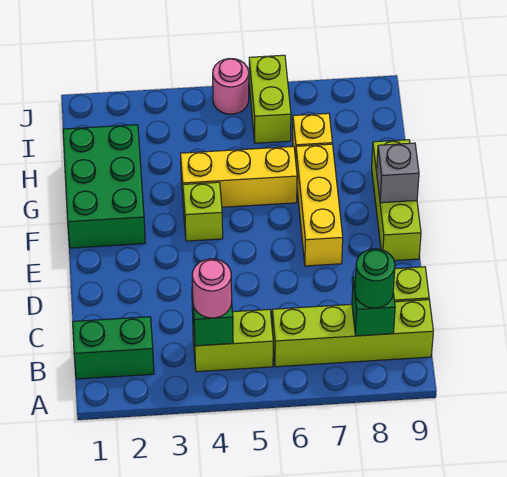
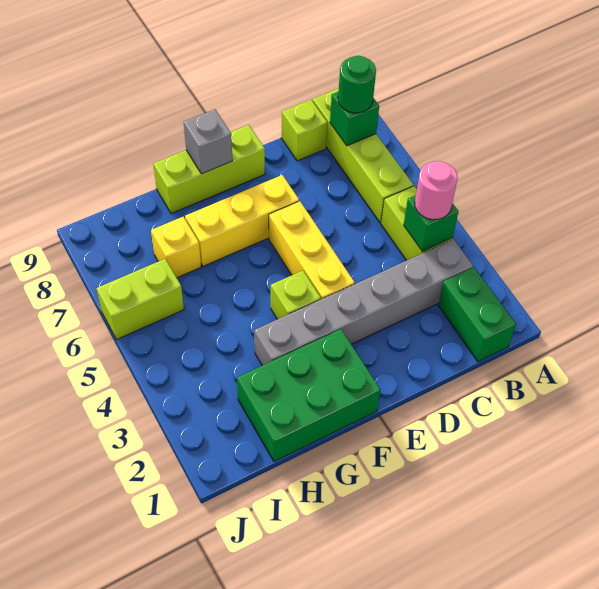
none -> grey brick B3:G3 level 1
yellow brick G4:G6 level 1 -> yellow brick E4:E6 level 1
pink round brick J5 level 1 -> none

